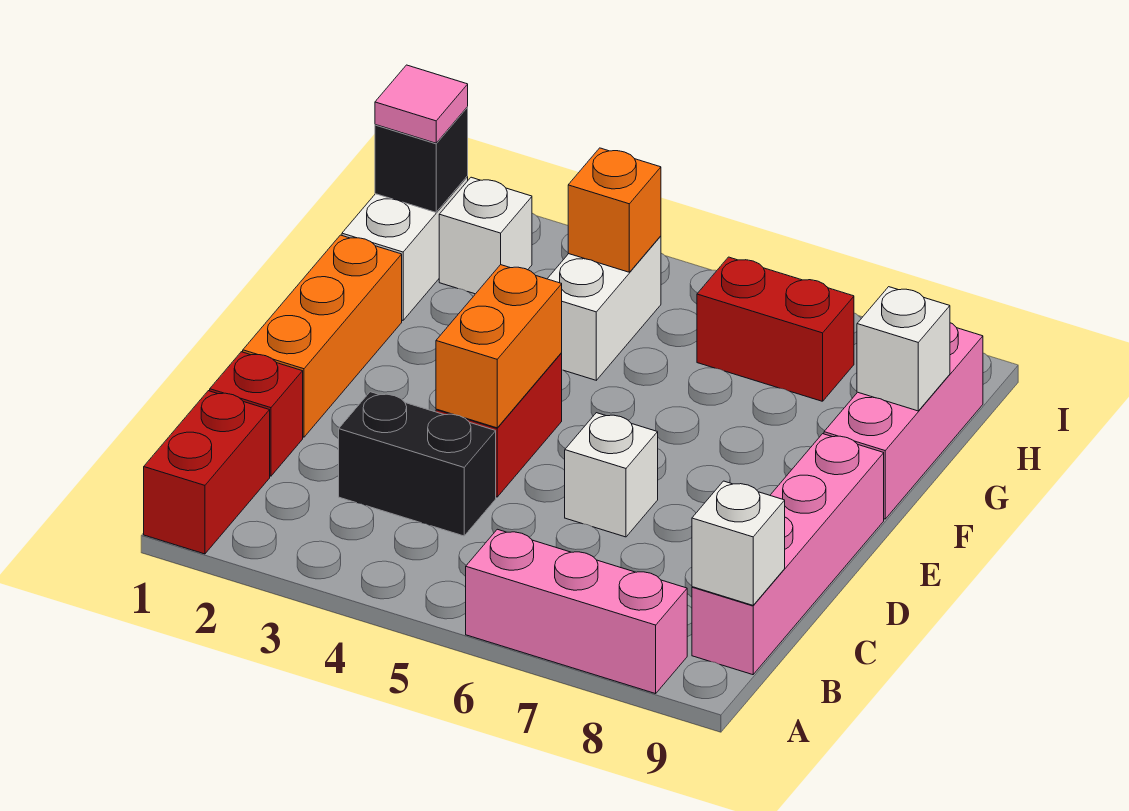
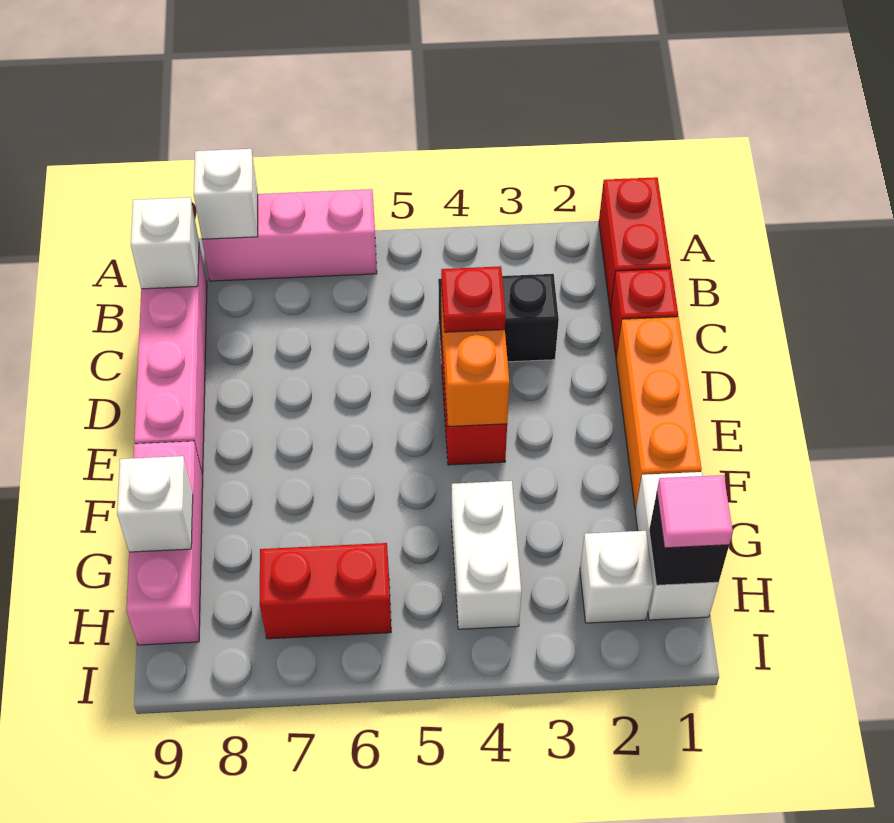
none -> red plate D4 level 3
white brick D6 level 1 -> white brick A8 level 2
orange brick H4 level 2 -> none

